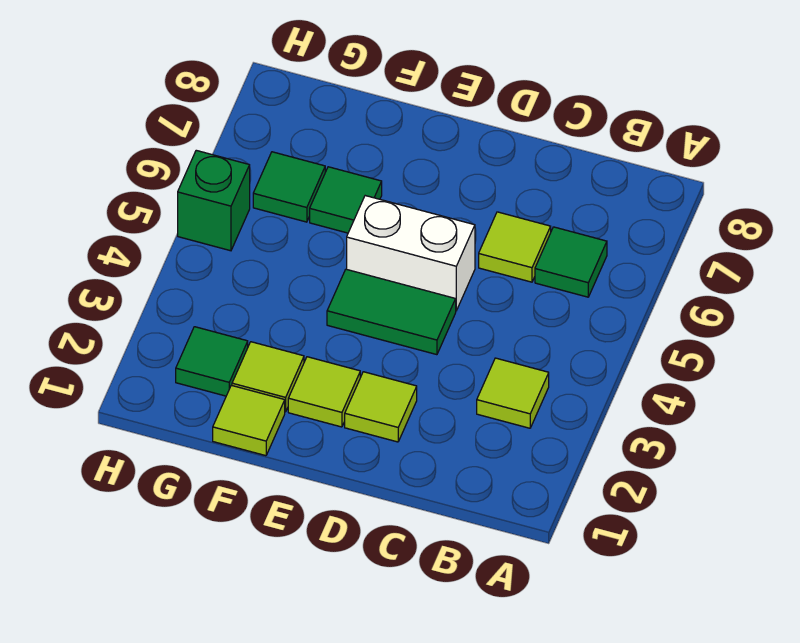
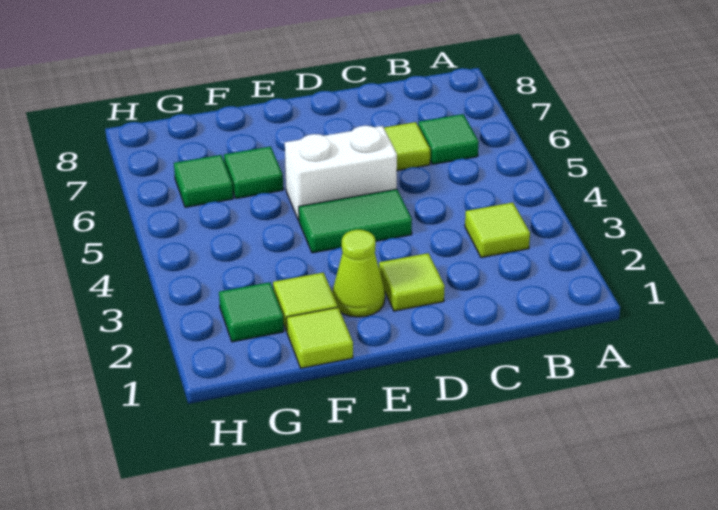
lime tile E2 level 1 -> lime cone E2 level 1
green brick H5 level 1 -> none

